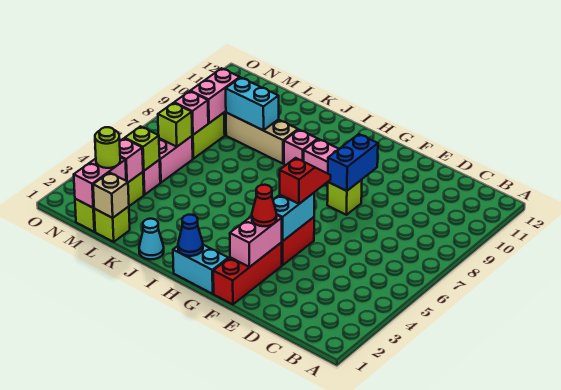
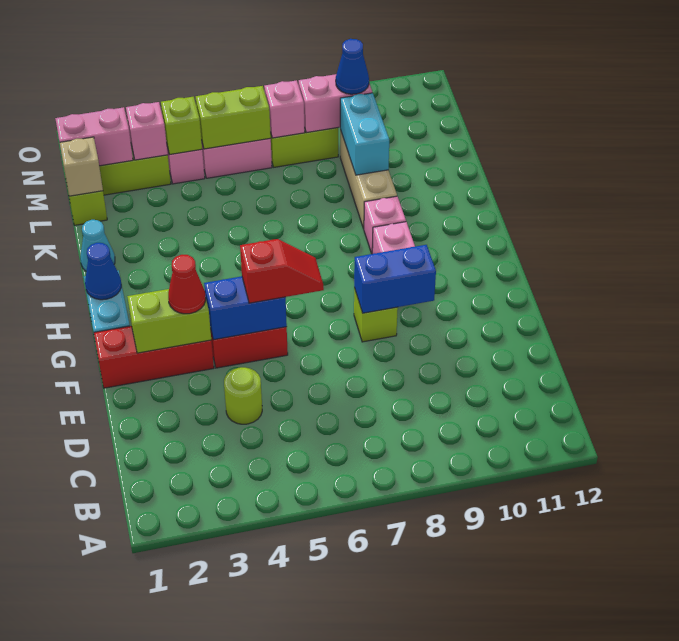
pink brick F2:F3 level 2 -> lime brick F2:F3 level 2
cyan brick F4:F5 level 2 -> blue brick F4:F5 level 2
lime round brick M2 level 3 -> lime round brick D4 level 1
lime brick M6 level 2 -> lime brick M5:M6 level 2
none -> blue cone M9 level 3

